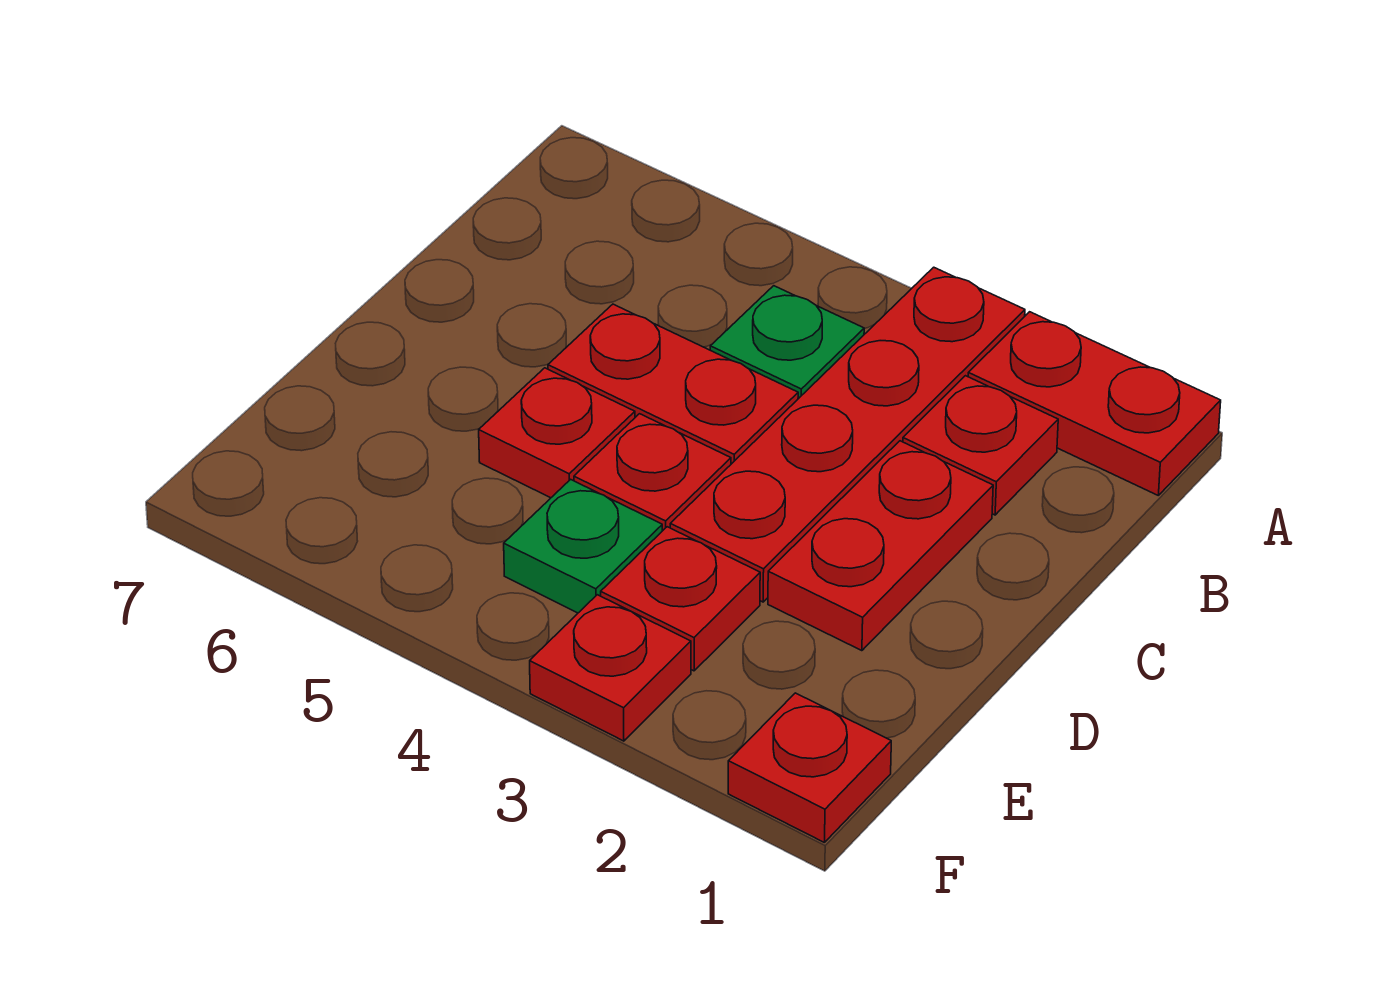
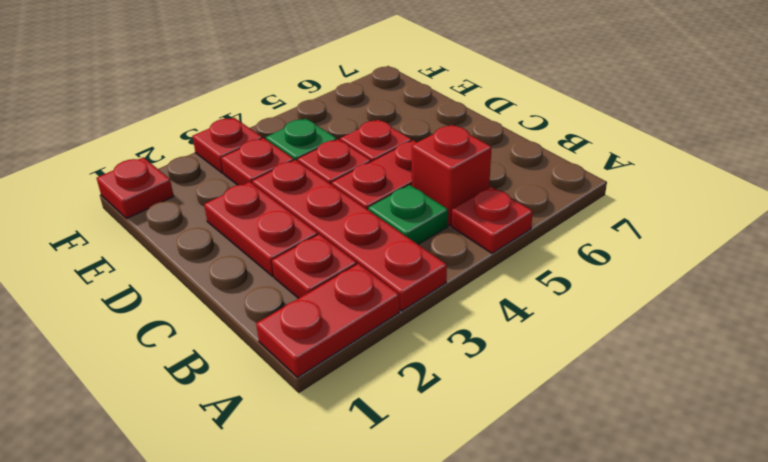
none -> red plate A5 level 1
none -> red brick B5 level 1

